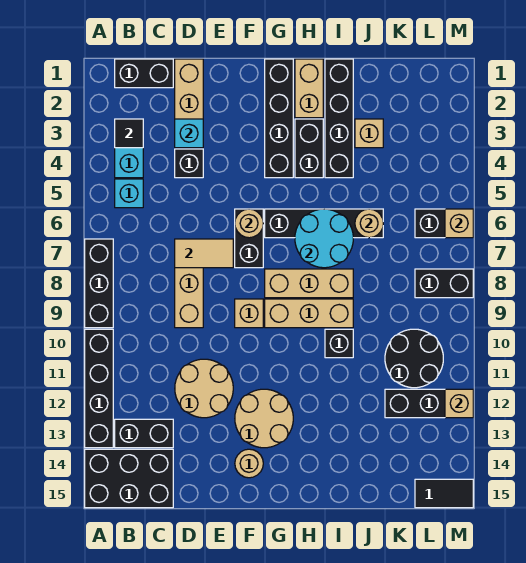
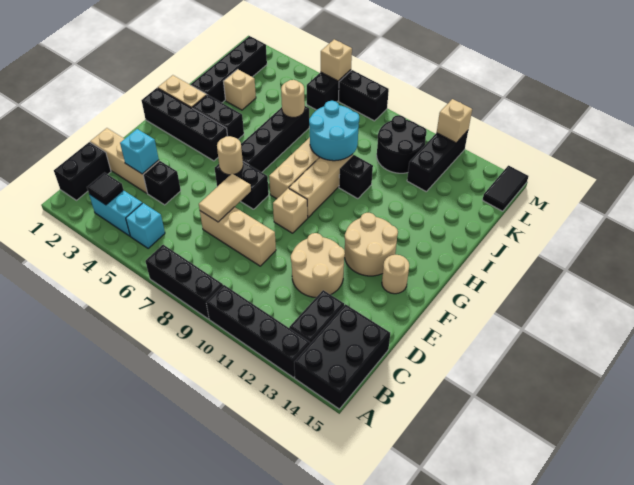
cyan round brick H6:I7 level 2 -> cyan round brick I8:J9 level 2
black brick I1:I4 level 1 -> black brick I2:L2 level 1
black brick L8:M8 level 1 -> black brick M7:M8 level 1

